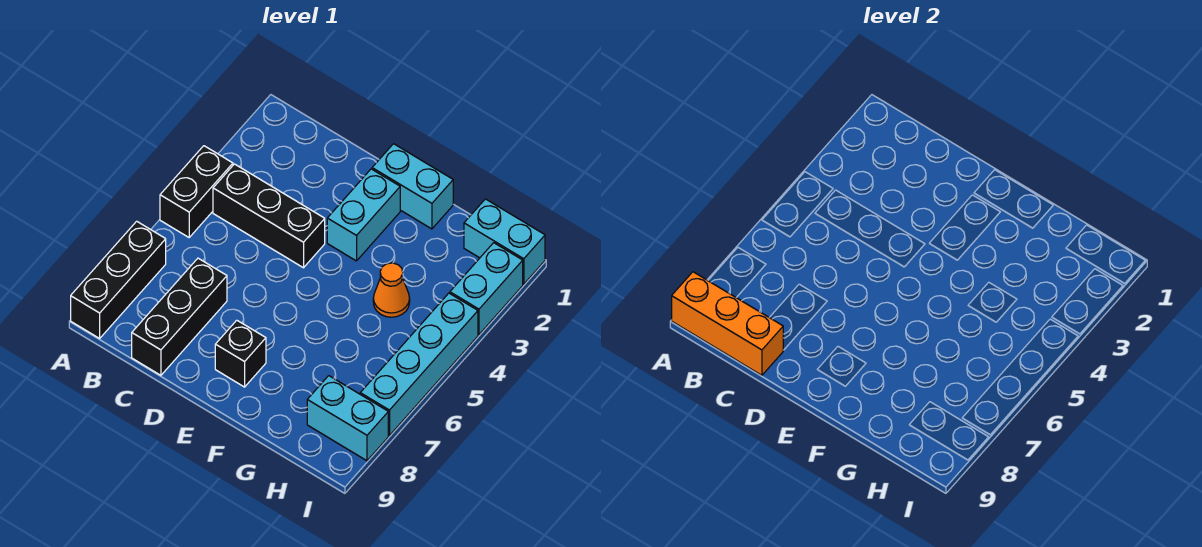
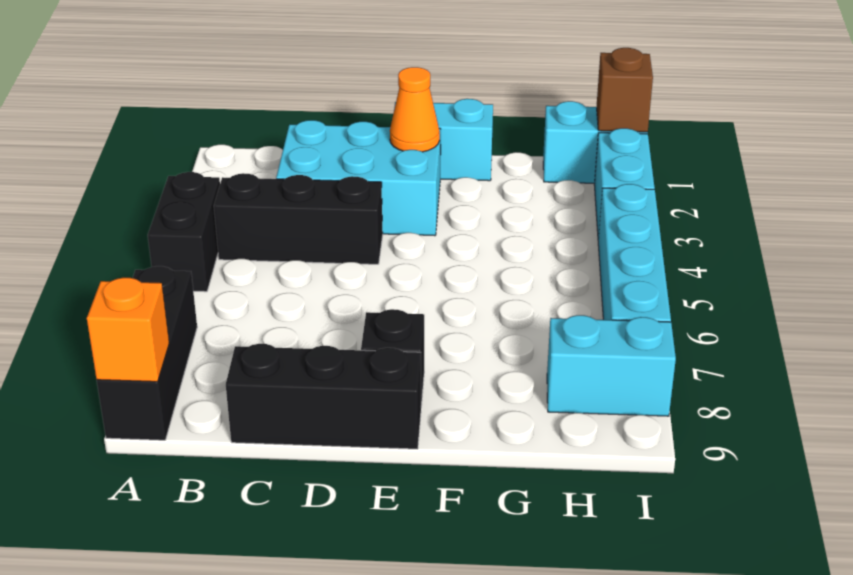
orange brick A9:C9 level 2 -> orange brick A9 level 2
black brick C7:C9 level 1 -> black brick C9:E9 level 1
cyan brick E2:E3 level 1 -> cyan brick C2:E3 level 1
orange cone G4 level 1 -> orange cone E2 level 2
none -> brown brick I1 level 2

